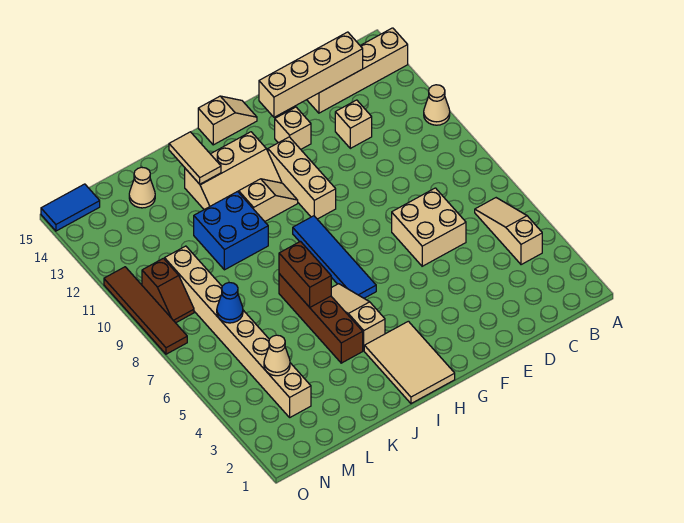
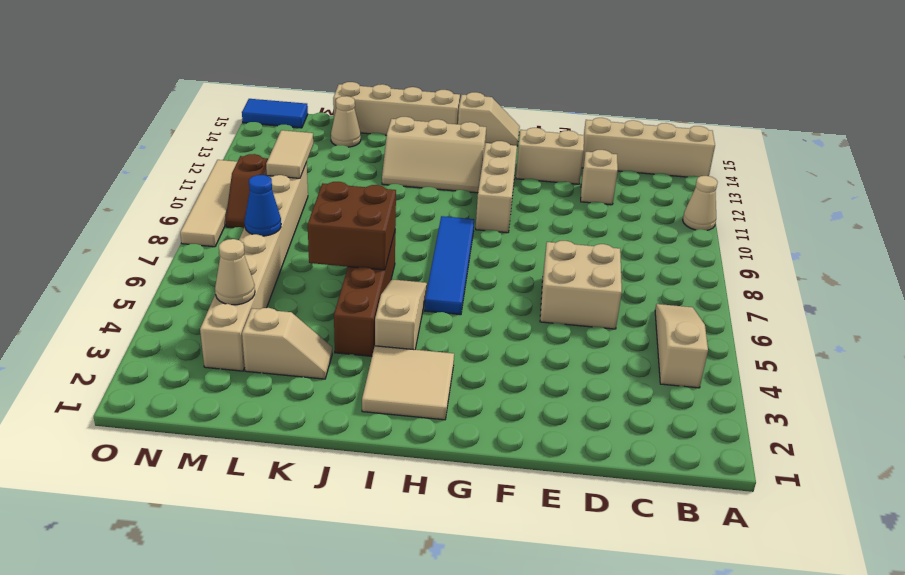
tan brick C14:F14 level 2 -> tan brick I15:L15 level 1
tan brick F13 level 1 -> tan brick E13:F13 level 1
tan tile H1:I3 level 1 -> tan tile H2:I3 level 1
tan slope H11:I11 level 1 top I -> tan slope K3:L3 level 1 top L
brown brick J6:J7 level 2 -> brown brick J6:K7 level 2
blue brick J10:K11 level 1 -> none
tan tile J13:J14 level 2 -> tan tile M10:M11 level 2
brown tile O8:O11 level 1 -> tan tile O8:O11 level 1

